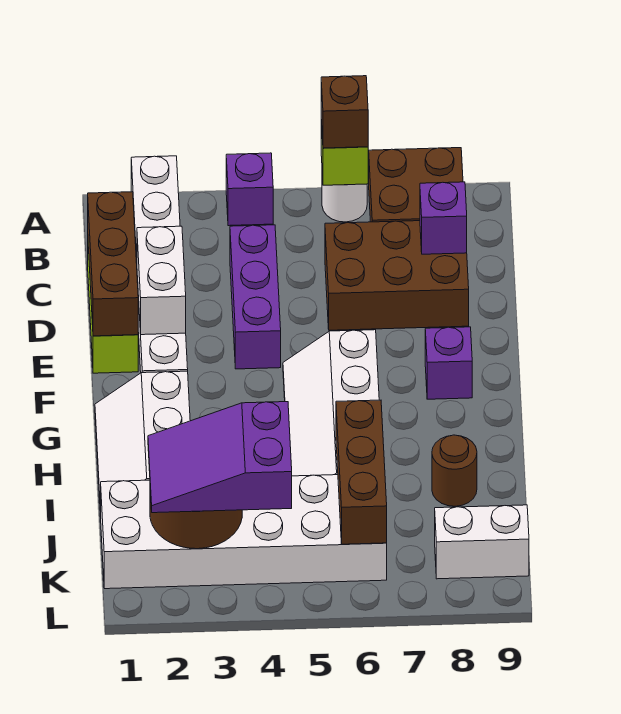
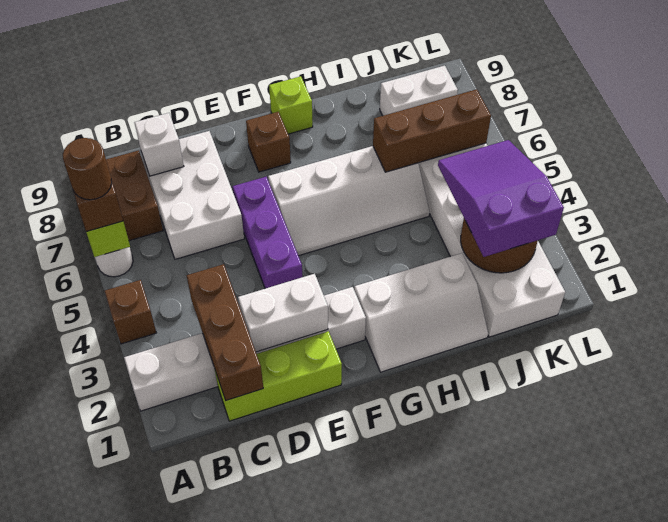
purple brick A4 level 1 -> brown brick A4 level 1
brown brick C1:E1 level 2 -> brown brick C1:C3 level 2
purple brick C4:E4 level 1 -> purple brick E4:E6 level 1
brown brick C6:D8 level 1 -> white brick C6:D8 level 1
purple brick C8 level 2 -> white brick C8 level 2
purple brick F8 level 1 -> brown brick F8 level 1
none -> lime brick G9 level 1
brown round brick I8 level 1 -> brown round brick A6 level 4
purple slope J2:K4 level 3 top 4 -> purple slope J2:K4 level 3 top 2
white brick K8:K9 level 1 -> white brick J8:K8 level 1

